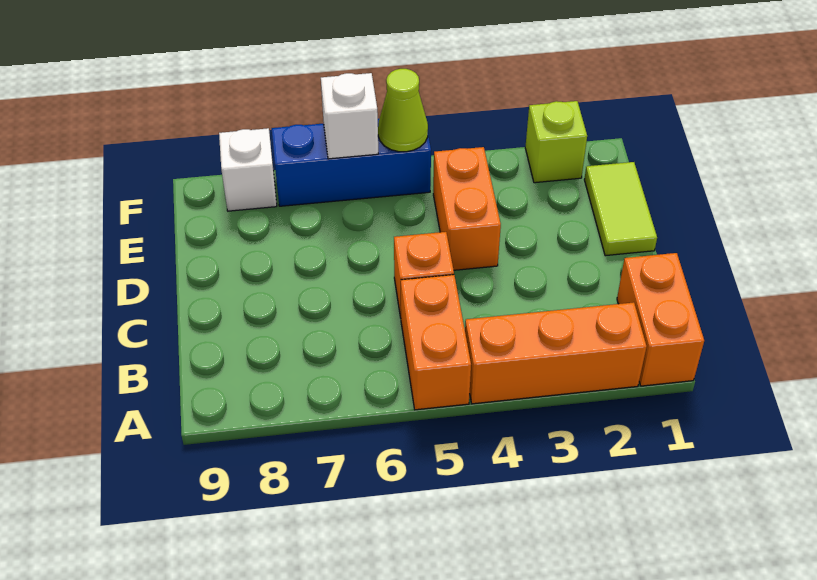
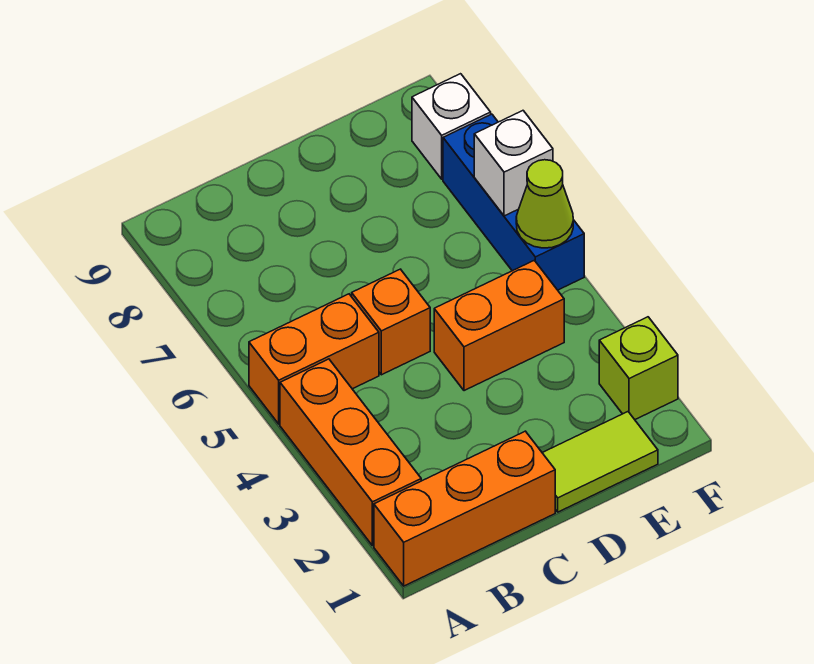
orange brick A1:B1 level 1 -> orange brick A1:C1 level 1

